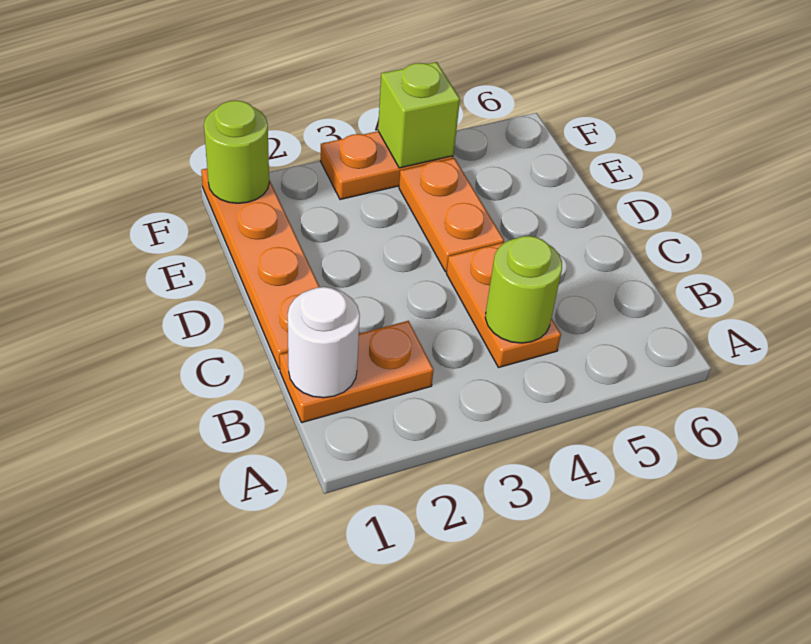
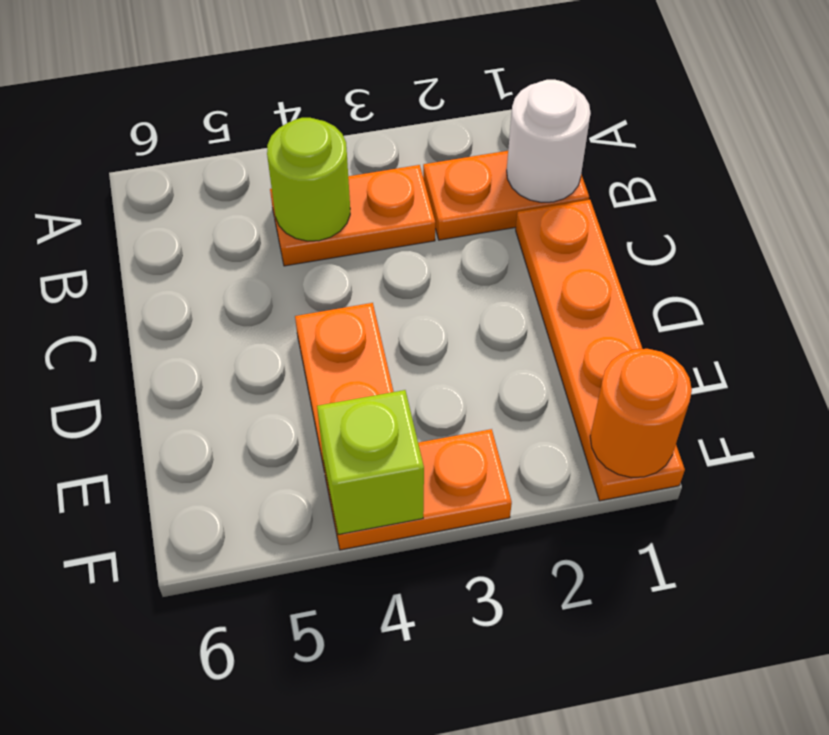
orange plate B4:C4 level 1 -> orange plate B3:B4 level 1
lime round brick F1 level 2 -> orange round brick F1 level 2

